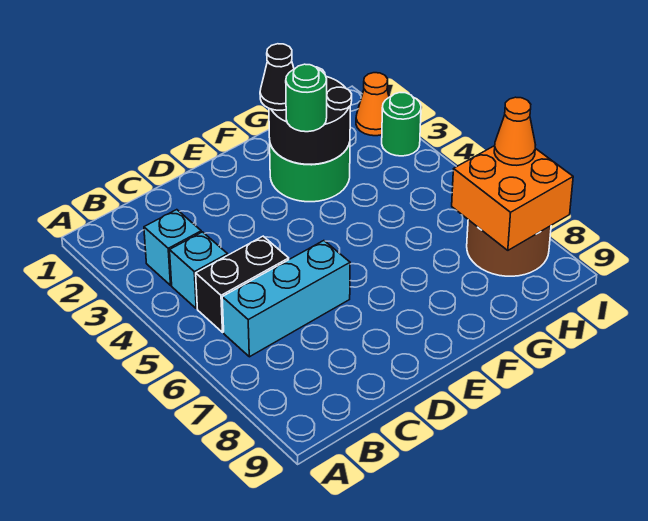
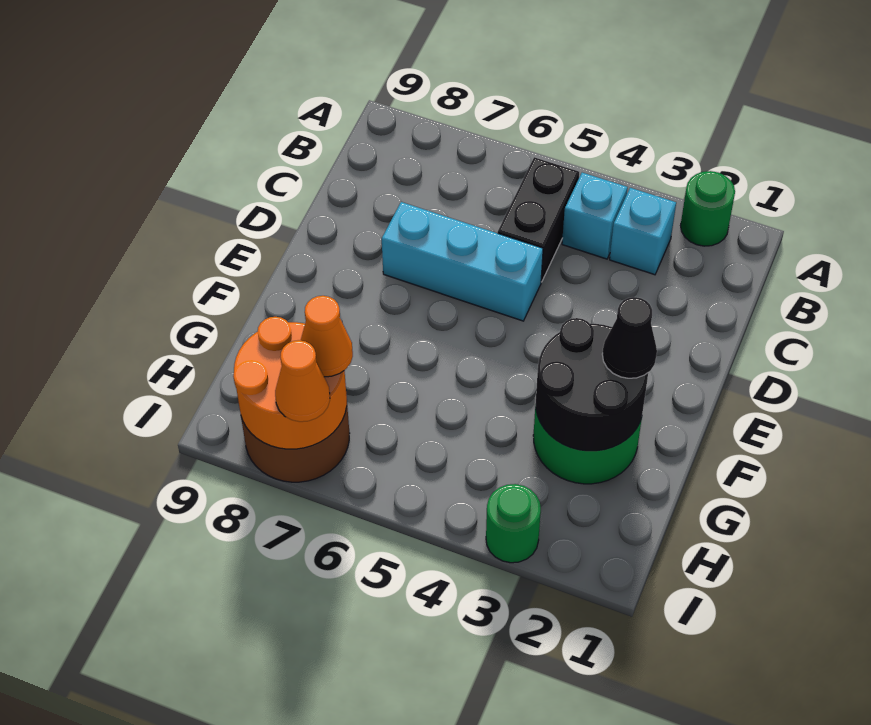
cyan brick B6:D6 level 1 -> cyan brick D5:D7 level 1
green round brick F3 level 3 -> green round brick A2 level 1
orange brick H7:I8 level 2 -> orange round brick H7:I8 level 2
orange cone I2 level 1 -> orange cone H7 level 3

